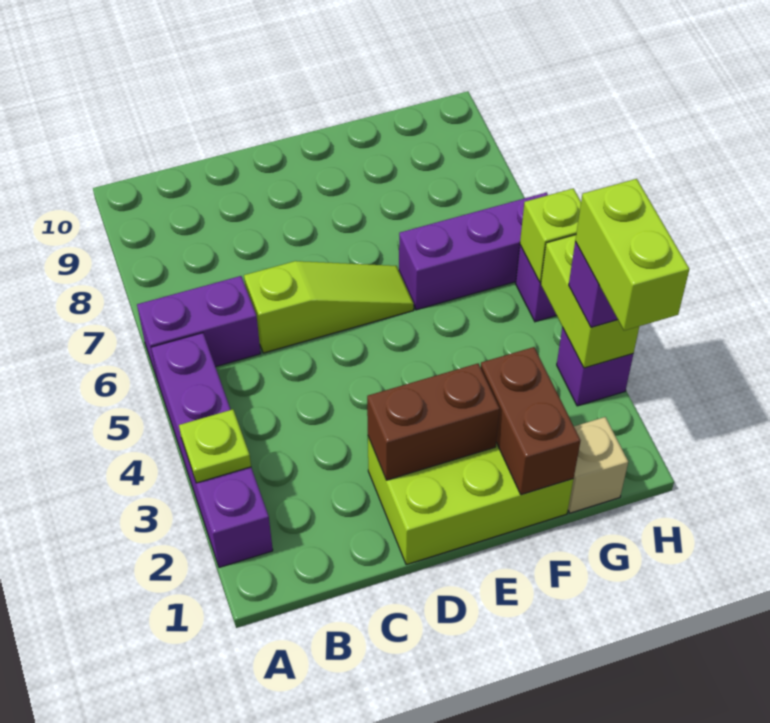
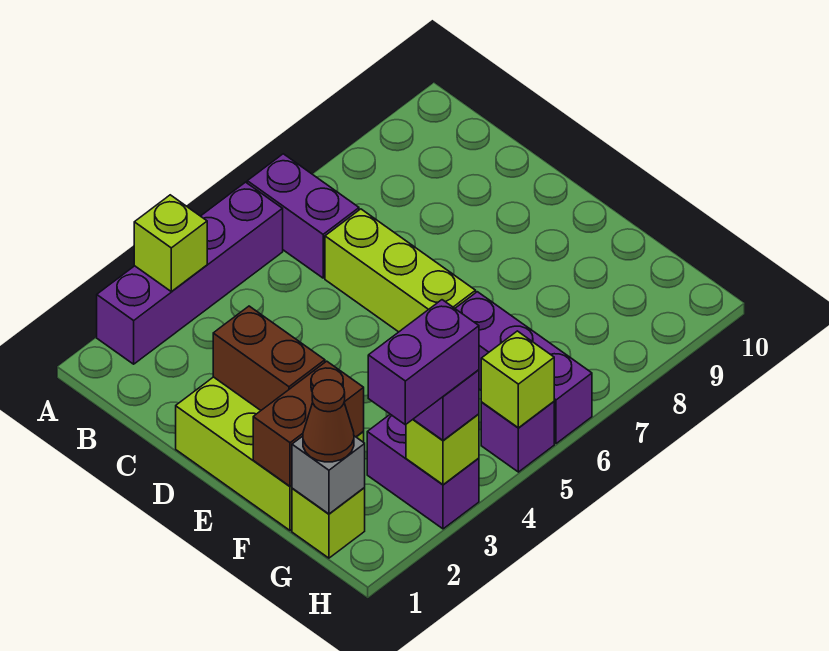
lime plate A3 level 2 -> lime brick A3 level 2
lime slope C6:E6 level 1 top C -> lime brick C6:E6 level 1
tan brick G1 level 1 -> lime brick G1 level 1
none -> grey brick G1 level 2
none -> brown cone G1 level 3
lime brick H2:H3 level 4 -> purple brick H2:H3 level 4
purple brick H3 level 1 -> purple brick G3:H3 level 1
lime brick H3:H4 level 2 -> lime brick H3 level 2

